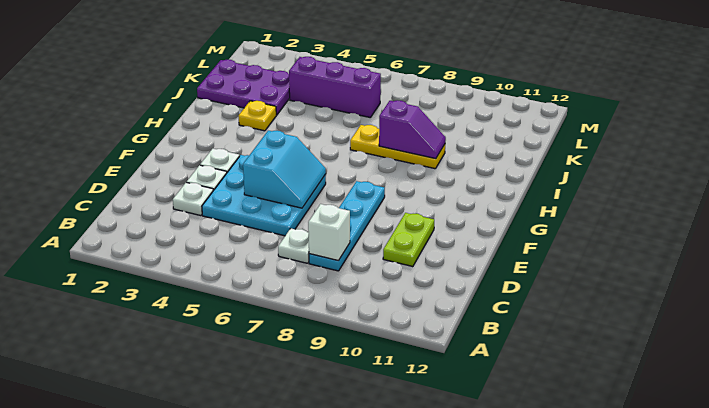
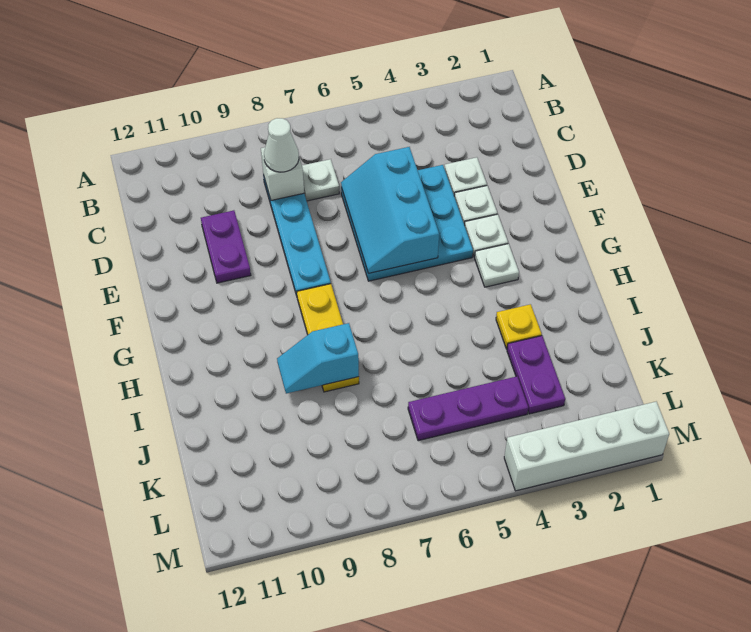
none -> white cone C8 level 3
lime plate D10:E10 level 1 -> purple plate D10:E10 level 1
cyan slope E5:F6 level 2 top 5 -> cyan slope D5:F6 level 2 top 5
none -> white plate G3 level 1
yellow plate I7:I9 level 1 -> yellow plate G8:I8 level 1
purple slope I8:I9 level 2 top 8 -> cyan slope I8:I9 level 2 top 8
purple plate J1:K3 level 1 -> purple plate J3:K3 level 1
purple brick K4:K6 level 1 -> purple plate K4:K6 level 1
none -> white brick M1:M4 level 1

